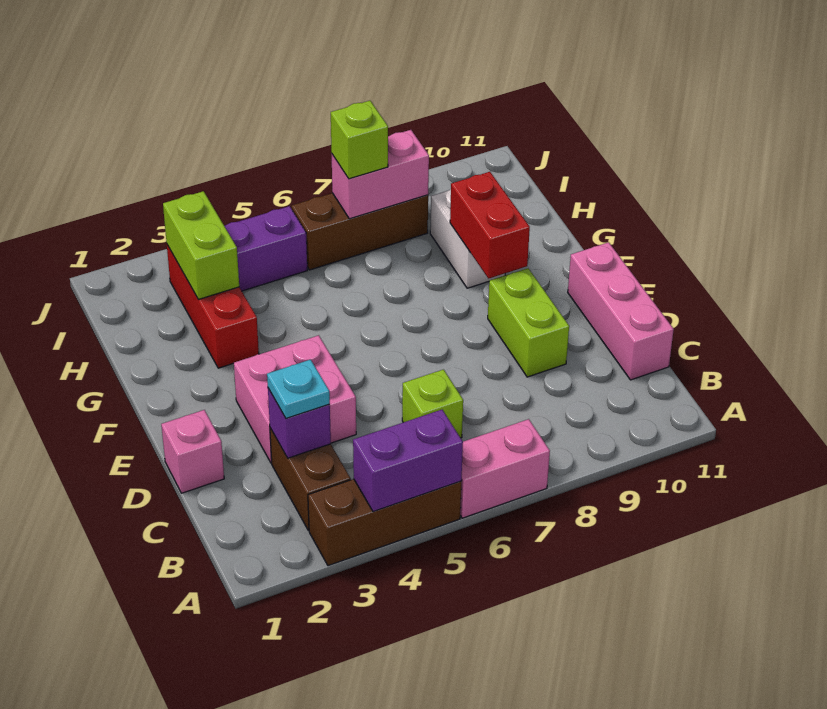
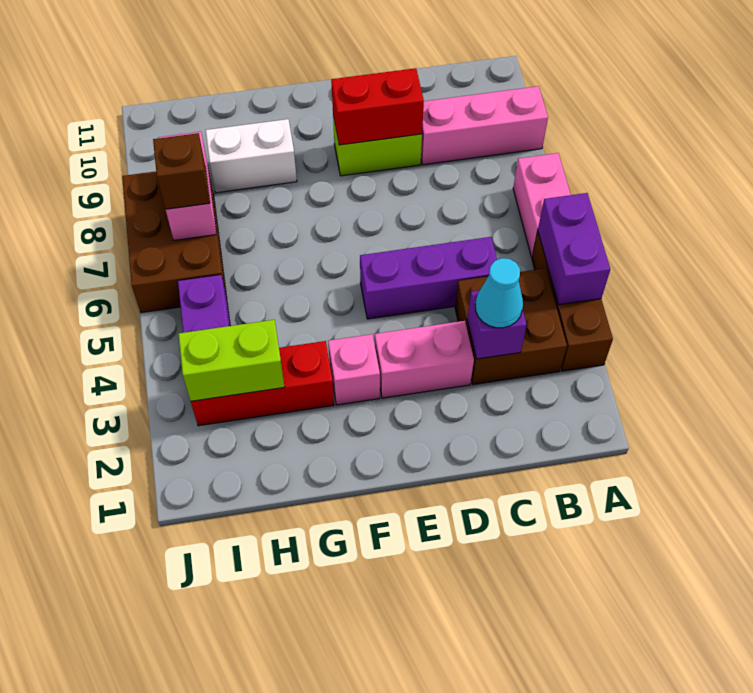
brown brick B3:C3 level 1 -> brown brick B3:C4 level 1
cyan plate C3 level 3 -> cyan cone C3 level 3
none -> purple brick C5:E5 level 1
lime brick C6 level 1 -> none
pink brick C11:E11 level 1 -> pink brick A9:C9 level 1
pink brick D1 level 1 -> pink brick F3 level 1
pink brick D3:E4 level 1 -> pink brick D3:E3 level 1
red brick F9:G9 level 2 -> red brick D9:E9 level 2
brown brick I6:I8 level 1 -> brown brick I6:J8 level 1
lime brick I7 level 3 -> brown brick I7 level 3

